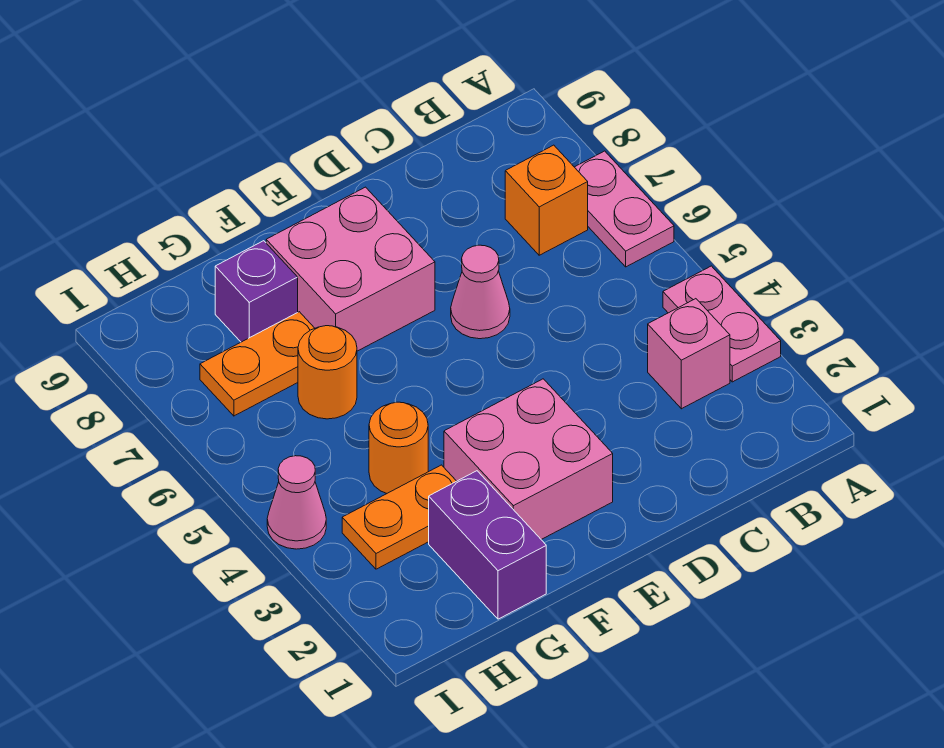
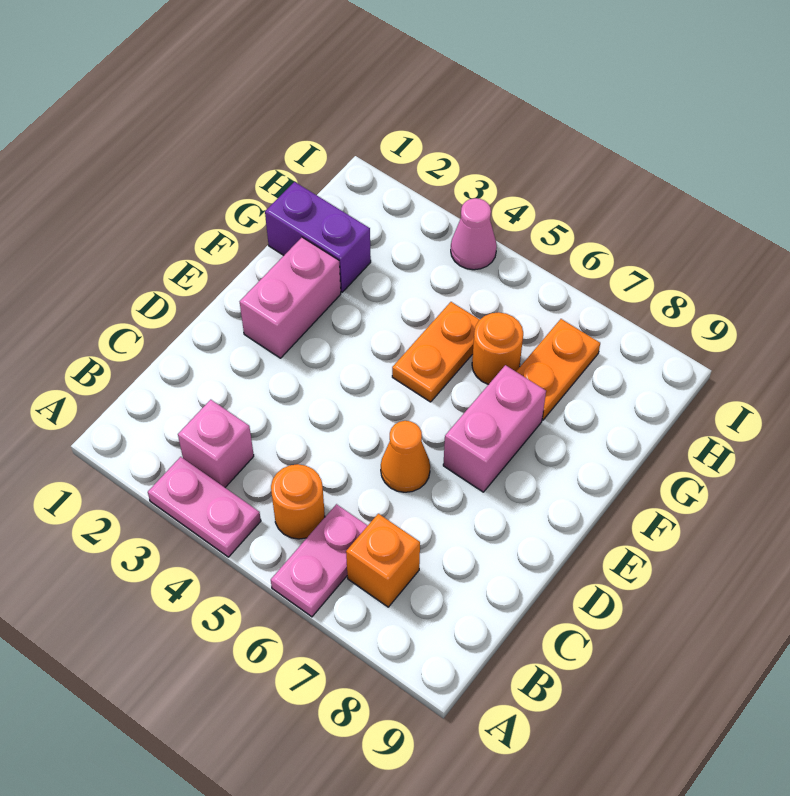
pink plate A6:A7 level 1 -> pink plate A6:B6 level 1
pink cone D6 level 1 -> orange cone D6 level 1
pink brick E2:F3 level 1 -> pink brick E2:F2 level 1
pink brick E7:F8 level 1 -> pink brick E7:F7 level 1
orange plate G3:H3 level 1 -> orange plate F5:G5 level 1
orange round brick G4 level 1 -> orange round brick B5 level 1
purple brick G8 level 1 -> none

